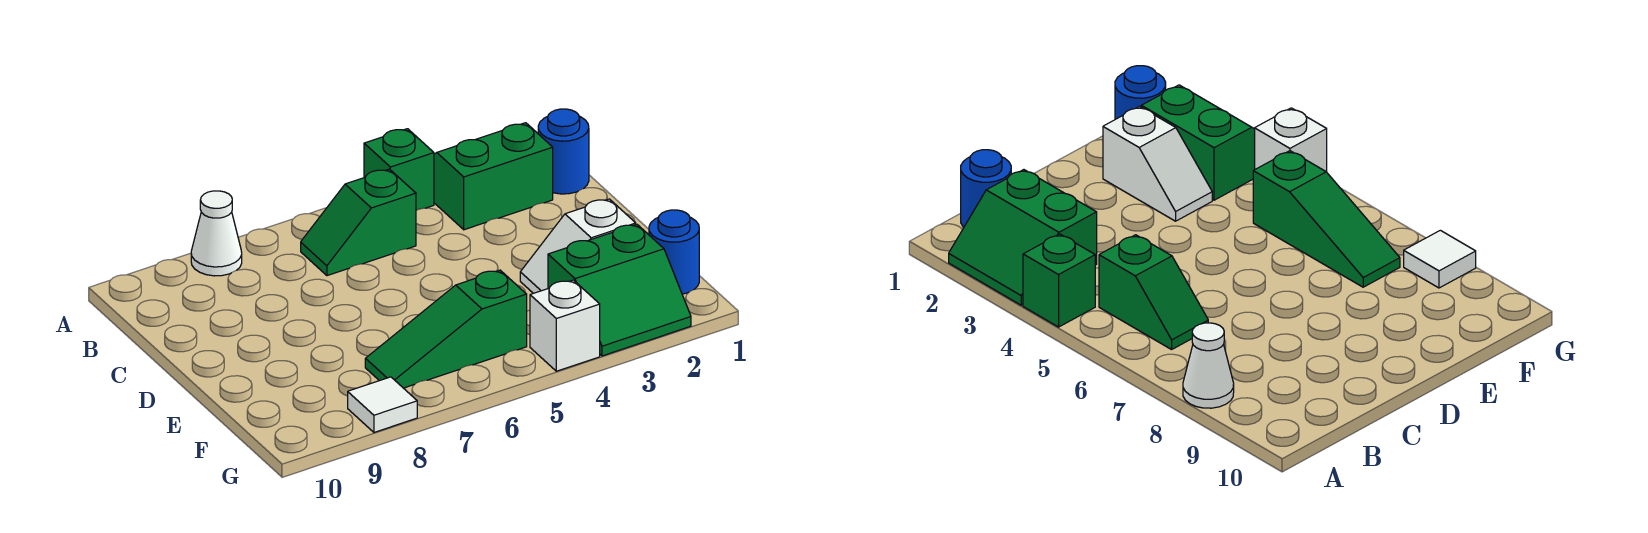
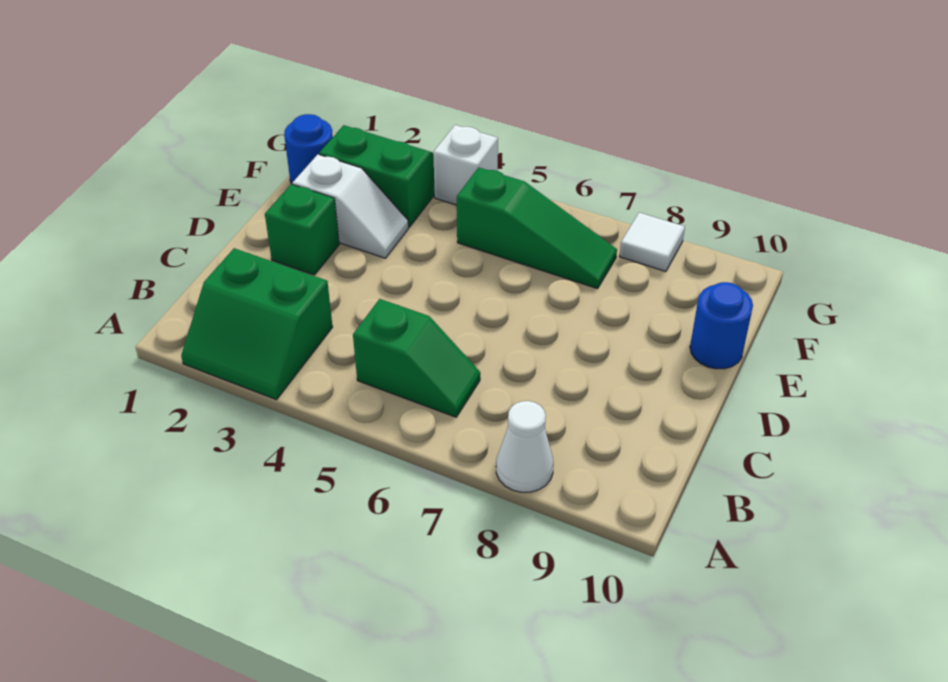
green brick A4 level 1 -> green brick D2 level 1
blue round brick B1 level 1 -> blue round brick E10 level 1

